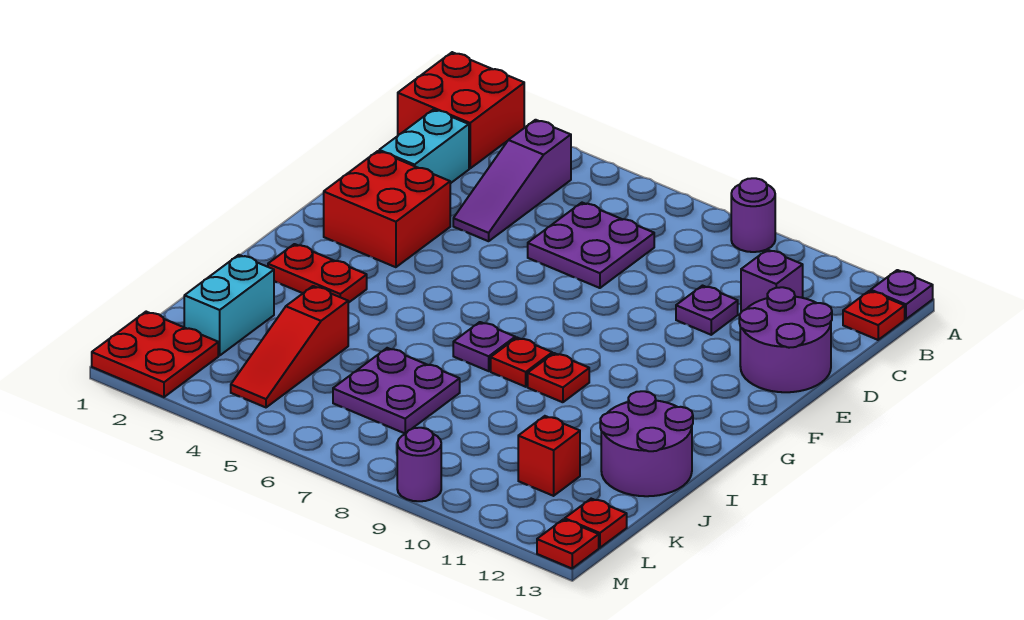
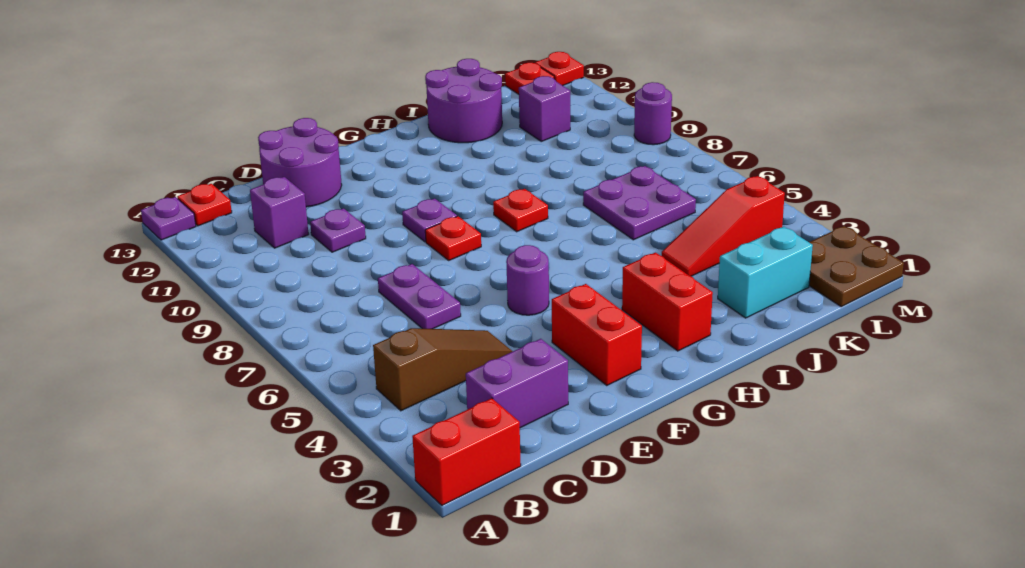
red brick A1:B2 level 1 -> red brick A1:B1 level 1
purple round brick A9 level 1 -> purple round brick F5 level 1
purple slope B4:D4 level 1 top B -> brown slope B4:D4 level 1 top B
cyan brick C2:D2 level 1 -> purple brick C2:D2 level 1
purple plate C6:D7 level 1 -> purple plate D6:D7 level 1
red brick E2:F3 level 1 -> red brick F2:F3 level 1
red plate H2:H3 level 1 -> red brick H2:H3 level 1
purple plate H7 level 1 -> purple plate F9 level 1
red plate H9 level 1 -> red plate F8 level 1
red slope J4:L4 level 1 top J -> red slope J4:L4 level 1 top L
red brick K11 level 1 -> purple brick K11 level 1
red plate L1:M2 level 1 -> brown plate L1:M2 level 1

